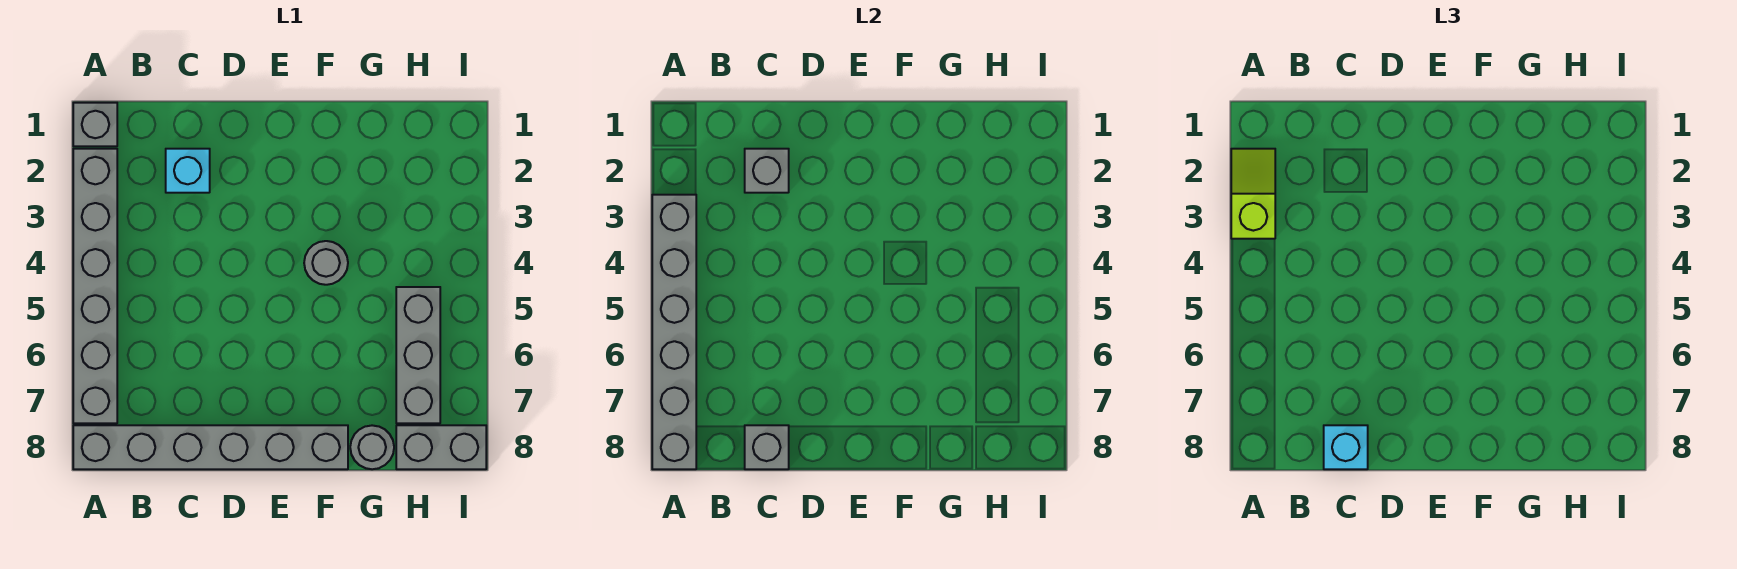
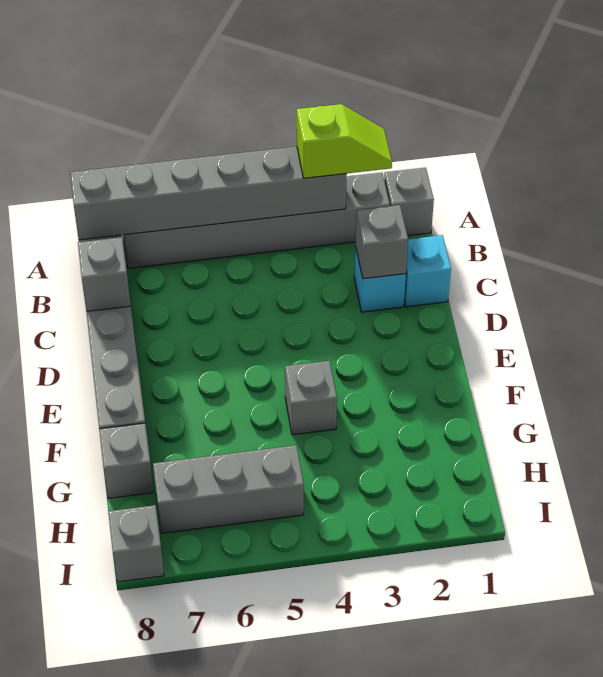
cyan brick C8 level 3 -> cyan brick C1 level 1
grey round brick F4 level 1 -> grey brick F4 level 1
grey round brick G8 level 1 -> grey brick G8 level 1
grey brick H8:I8 level 1 -> grey brick I8 level 1

